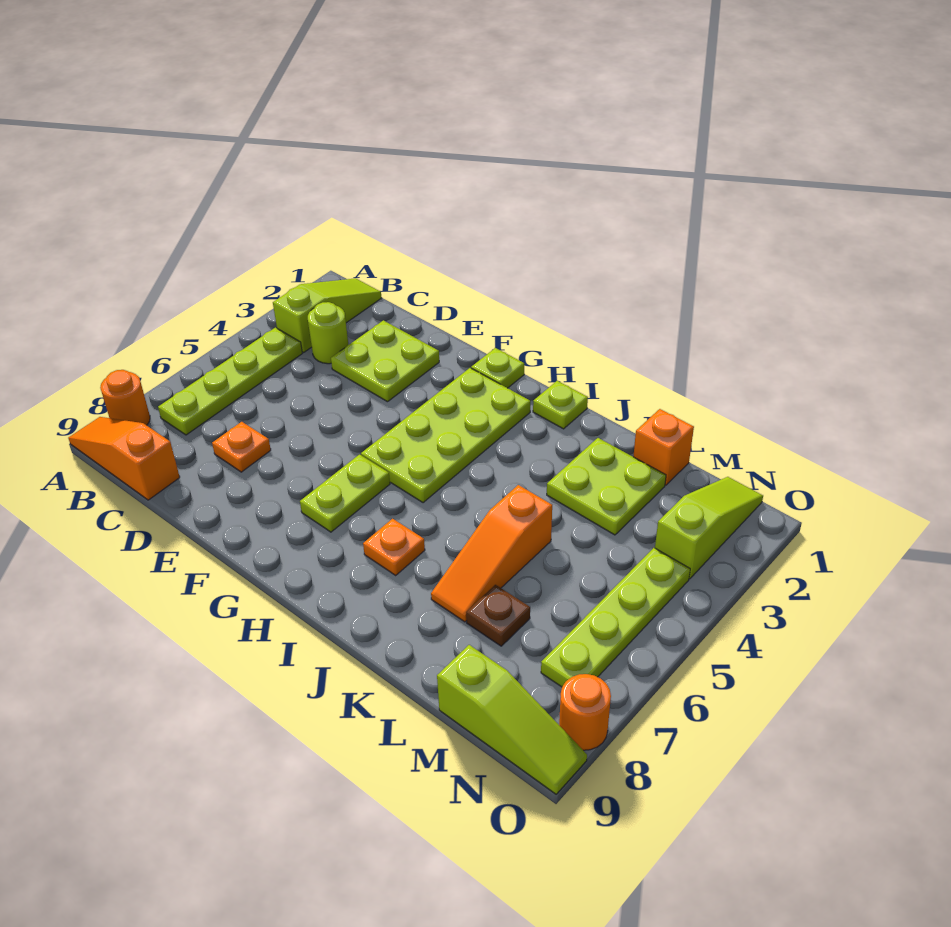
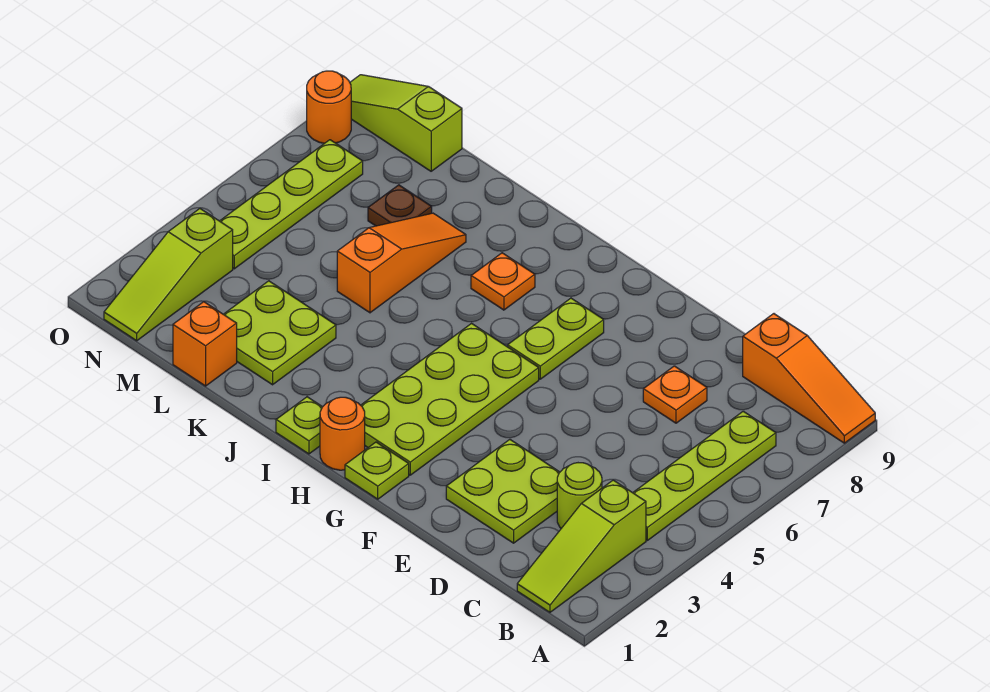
orange round brick A8 level 1 -> orange round brick H1 level 1

